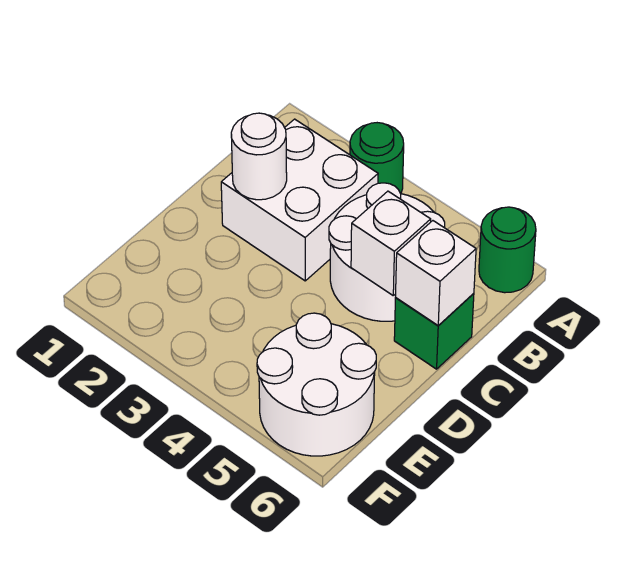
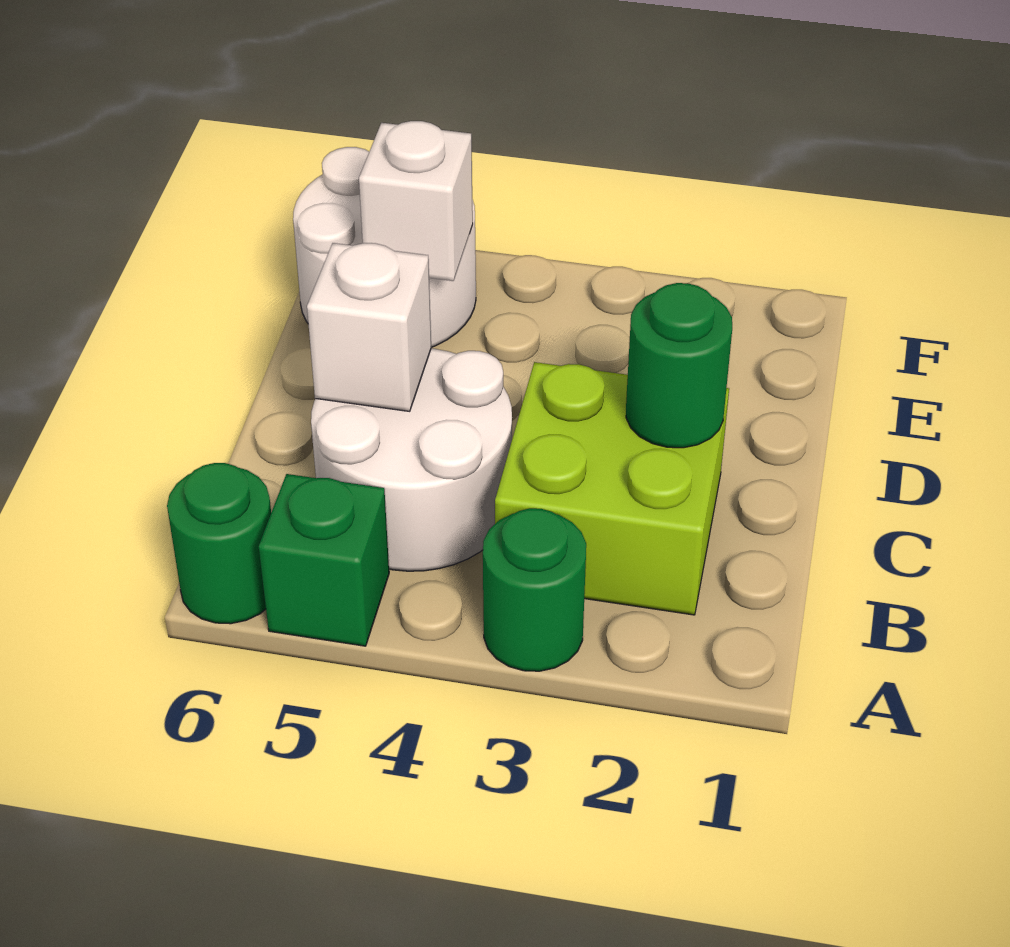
white brick B2:C3 level 1 -> lime brick B2:C3 level 1
white round brick C2 level 2 -> green round brick C2 level 2
green brick C6 level 1 -> green brick A5 level 1
white brick C6 level 2 -> white brick E5 level 2

